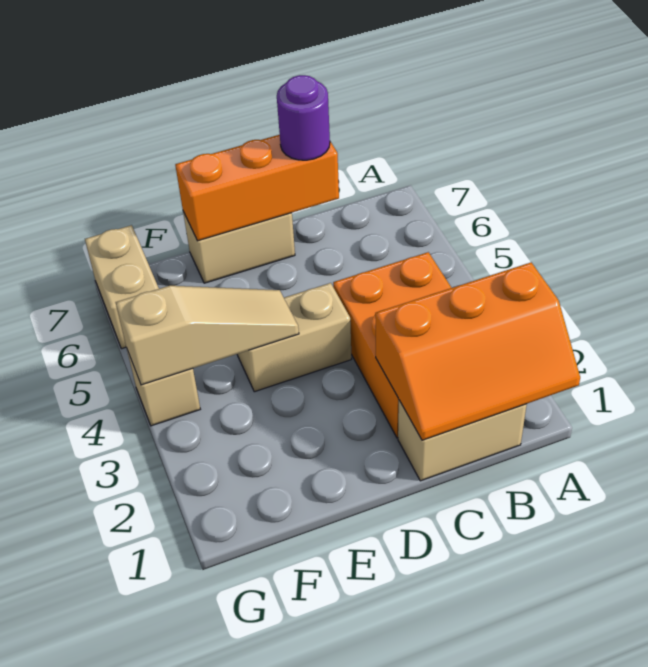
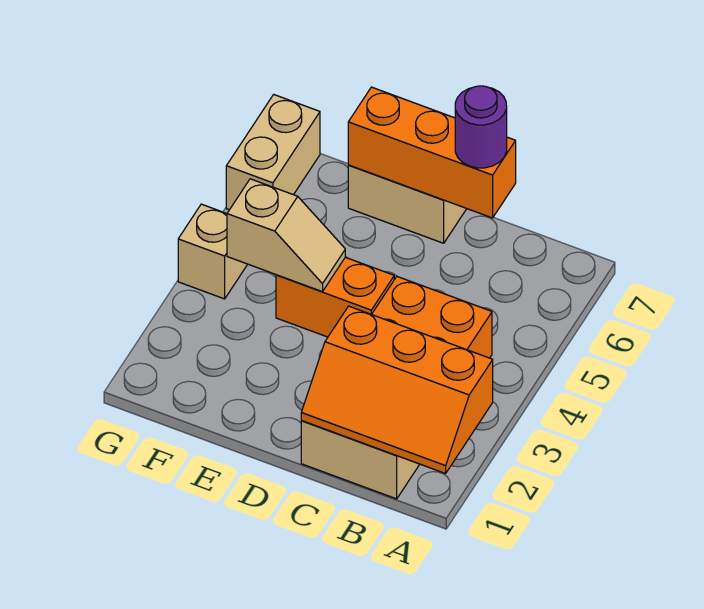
tan brick D4:E4 level 1 -> orange brick D4:E4 level 1
tan slope E4:G4 level 2 top G -> tan slope E4:F4 level 2 top F

